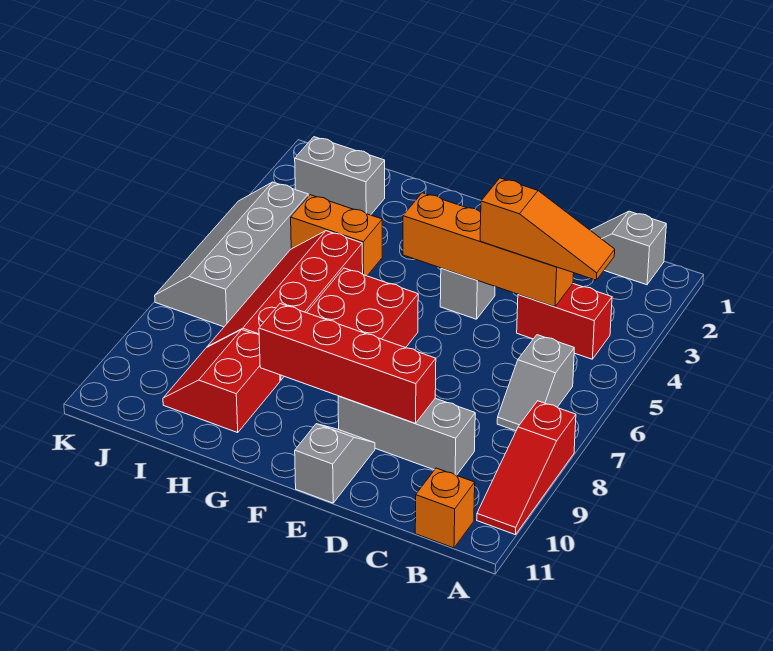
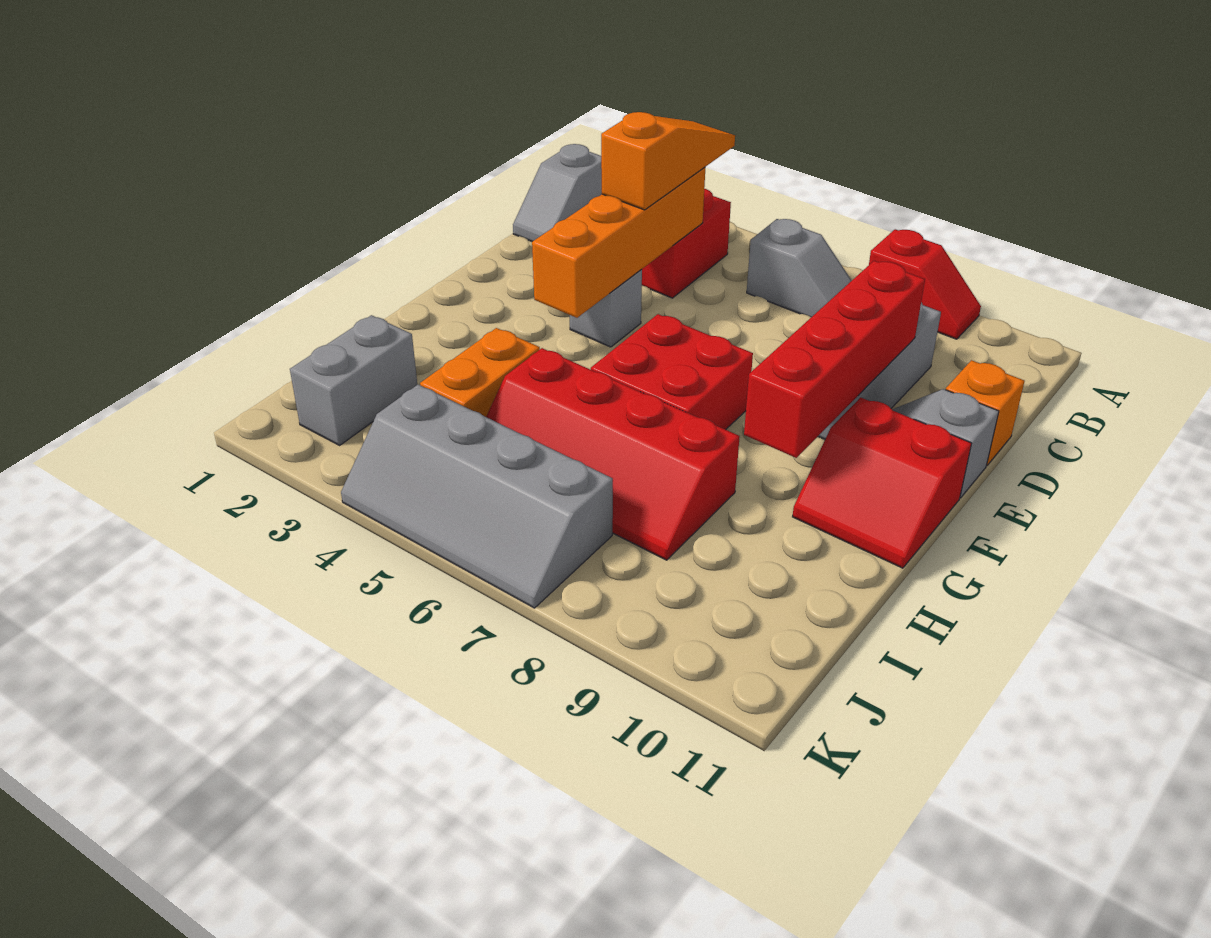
red slope A8:A10 level 1 top 8 -> red slope A8:A9 level 1 top 8
orange brick B11 level 1 -> orange brick D11 level 1
red slope H9:I10 level 1 top H -> red slope F10:G11 level 1 top F

